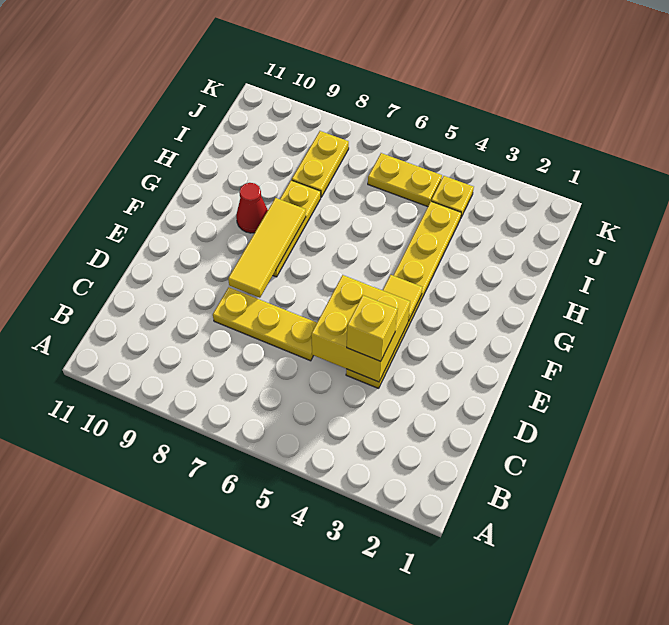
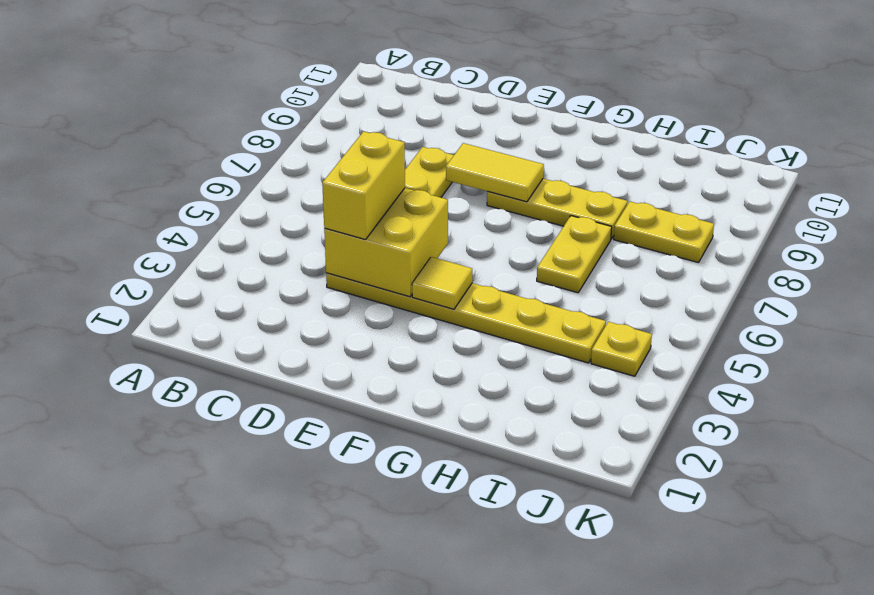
yellow brick D4 level 3 -> yellow brick D4:D5 level 3
yellow tile E8:G8 level 2 -> yellow tile E8:F8 level 2
red cone G9 level 1 -> none
yellow plate J5:J6 level 1 -> yellow plate H6:H7 level 1

